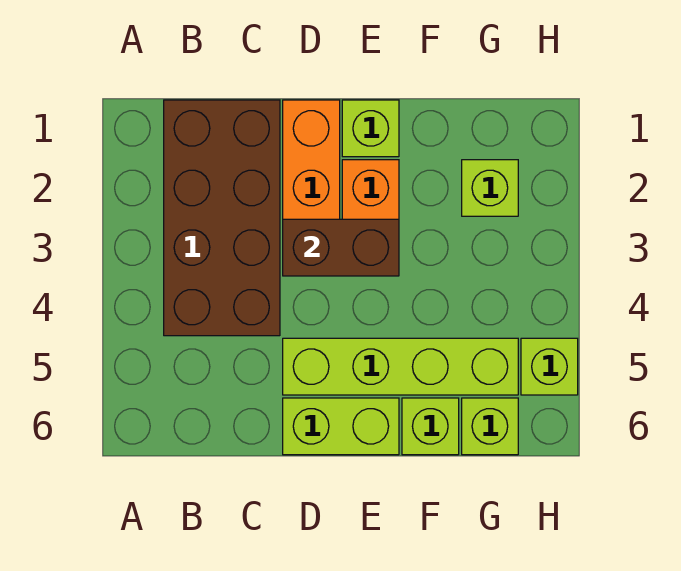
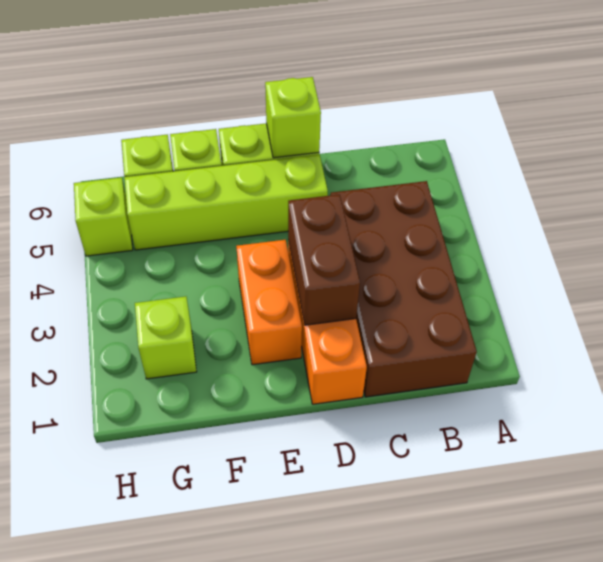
brown brick D3:E3 level 2 -> brown brick D2:D3 level 2
lime brick E1 level 1 -> lime brick D6 level 2

